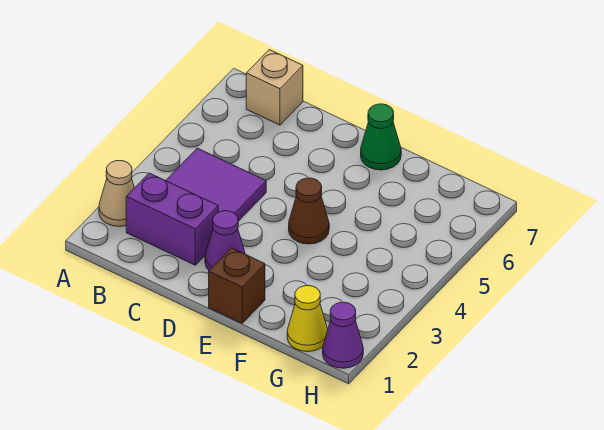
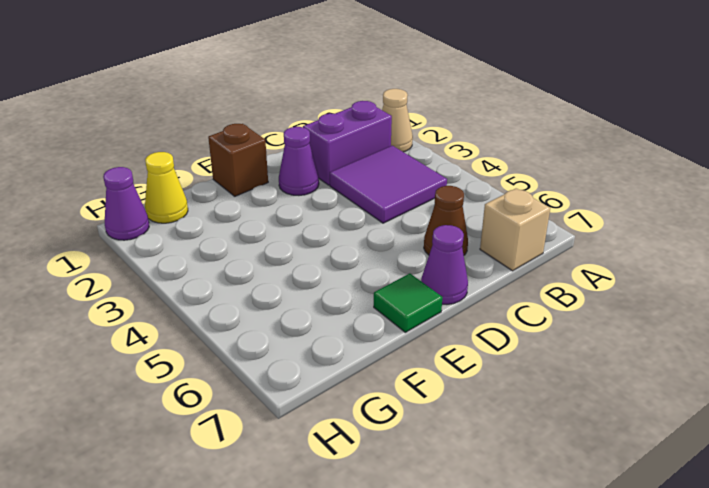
none -> purple cone D7 level 1
brown cone E4 level 1 -> brown cone C6 level 1
green cone E7 level 1 -> green tile E7 level 1

